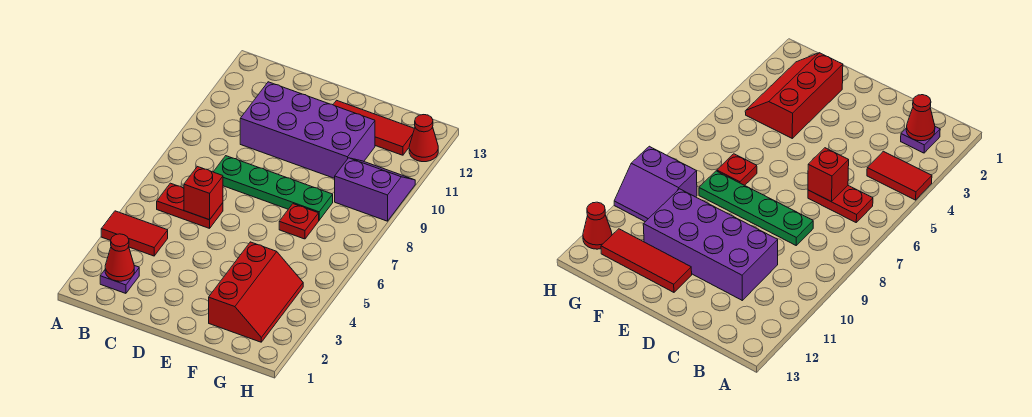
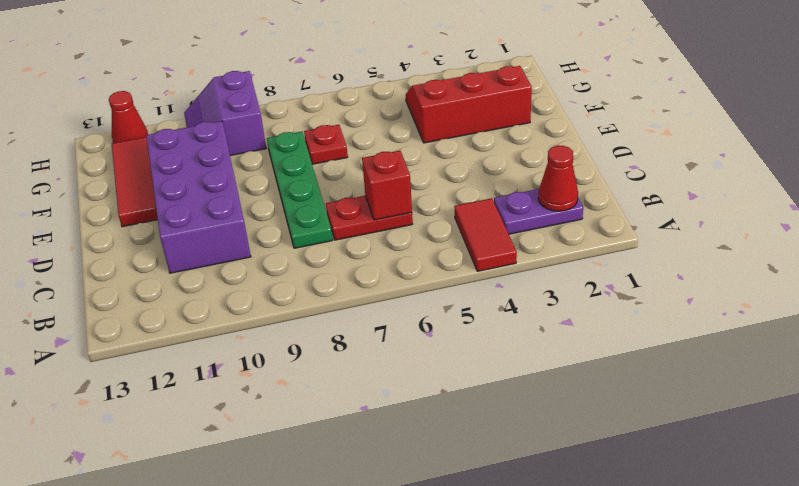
purple plate B2 level 1 -> purple plate B2:B3 level 1
red plate B6:C6 level 1 -> red plate C6:C7 level 1

